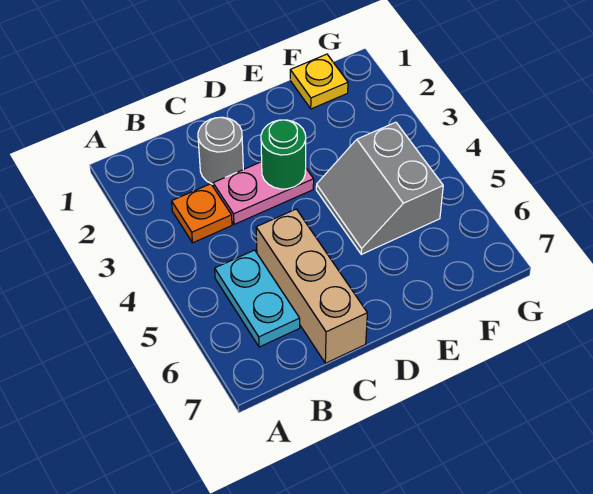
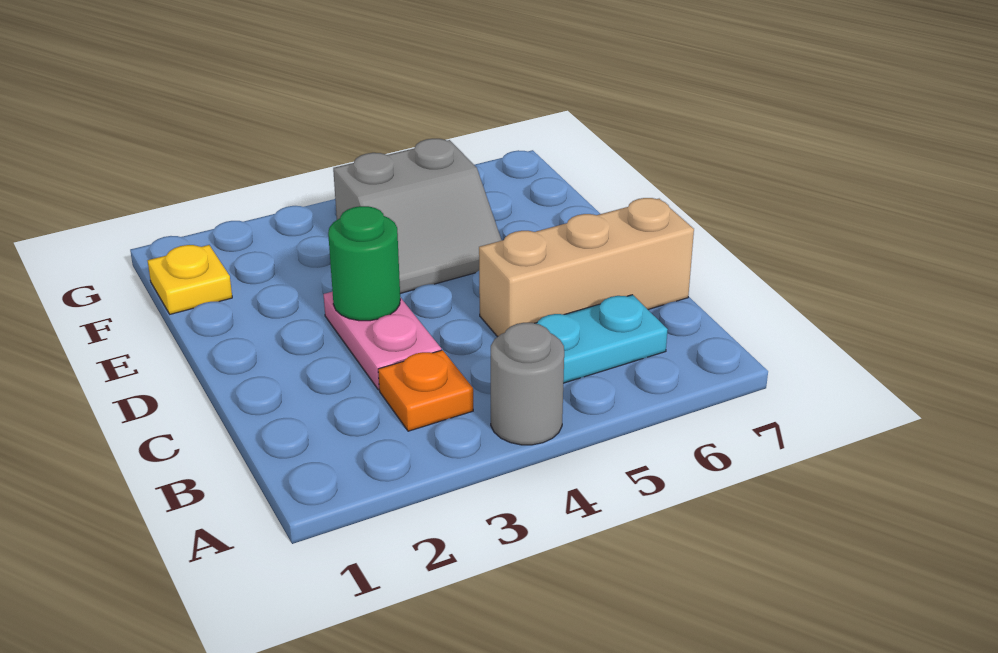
grey round brick C2 level 1 -> grey round brick A4 level 1

